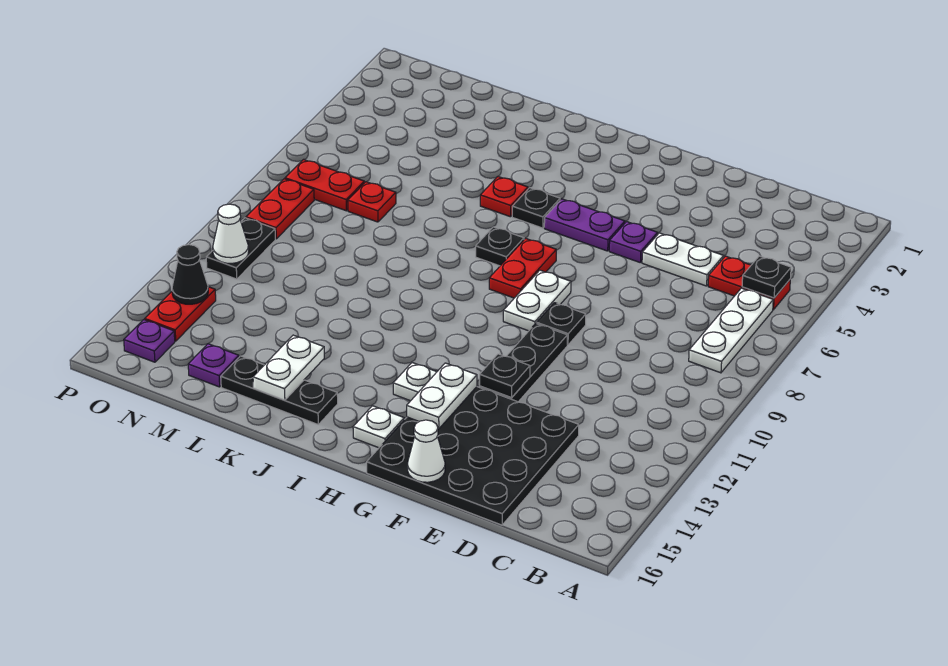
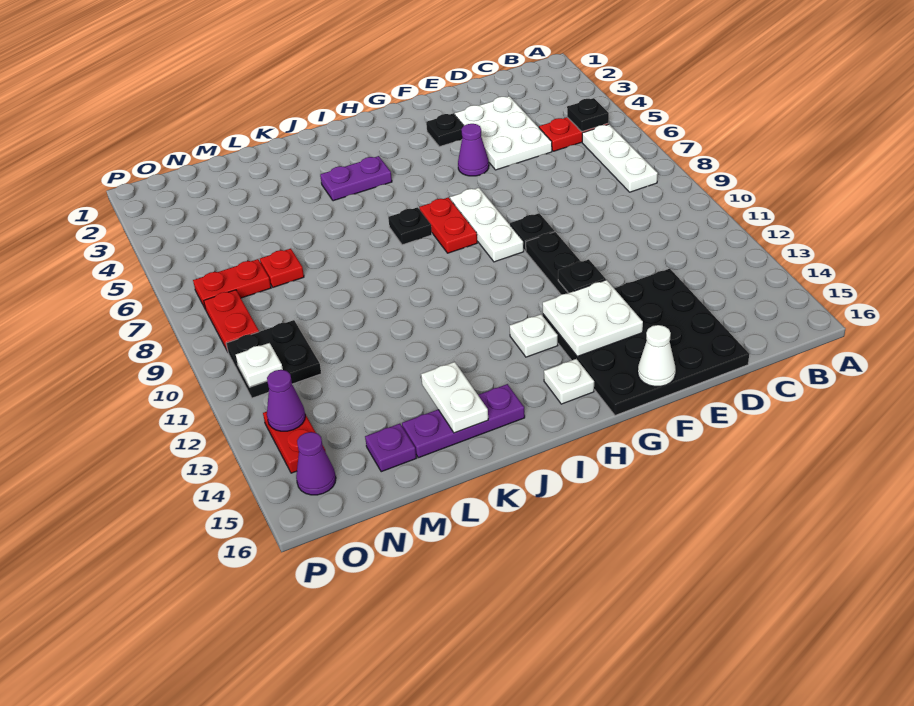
white plate D5:E5 level 1 -> white plate D3:E5 level 1
purple plate F5 level 1 -> purple cone F5 level 1
purple plate G5:H5 level 1 -> purple plate I4:J4 level 1
white plate G8:G9 level 1 -> white plate G7:G9 level 1
white plate G13:G14 level 2 -> white plate F13:G14 level 2
black plate I5 level 1 -> black plate F3 level 1
red plate J5 level 1 -> none
black plate J15:L15 level 1 -> purple plate J15:L15 level 1
black plate O10:O11 level 1 -> black plate N10:O11 level 1
white cone O11 level 2 -> white plate O11 level 2
black cone O13 level 2 -> purple cone O13 level 2
purple plate O15 level 1 -> purple cone O15 level 1

